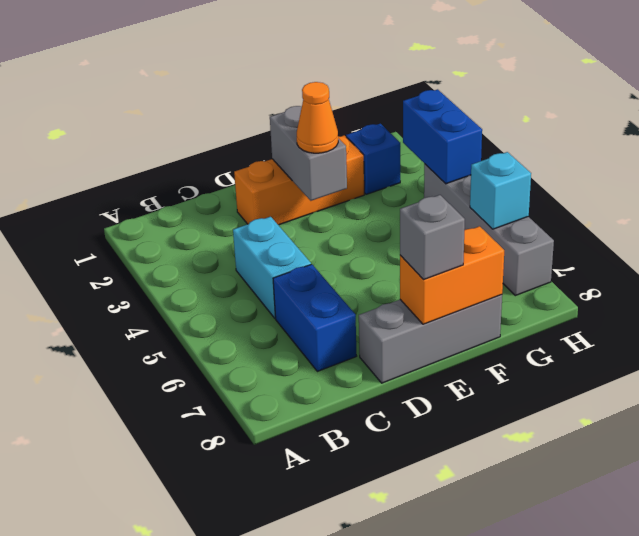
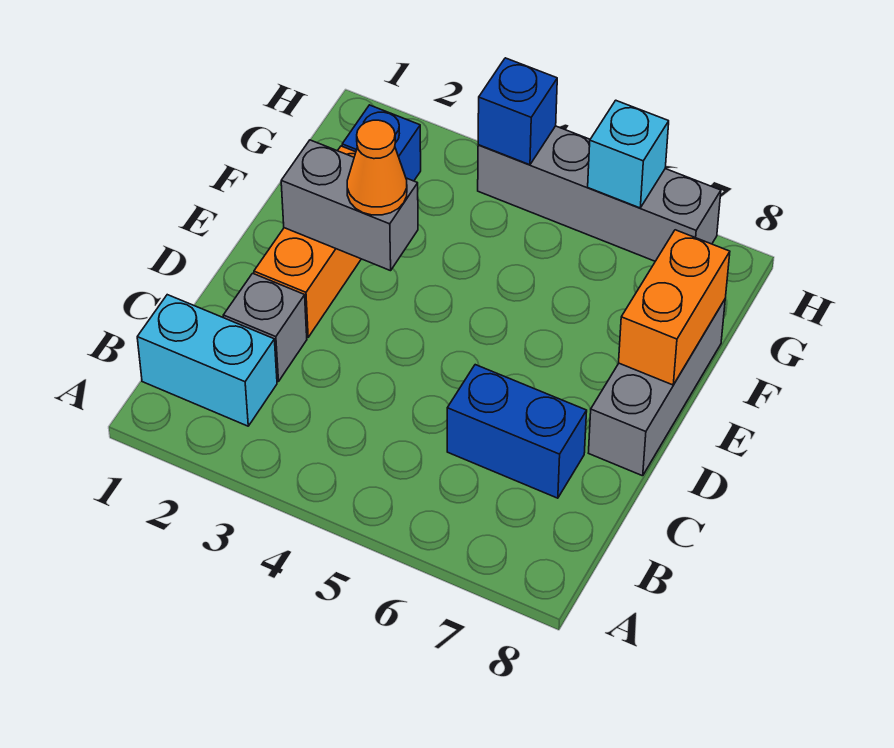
cyan brick C4:C5 level 1 -> cyan brick B1:B2 level 1
grey brick E8 level 3 -> grey brick C2 level 1
blue brick H3:H4 level 2 -> blue brick H4 level 2

